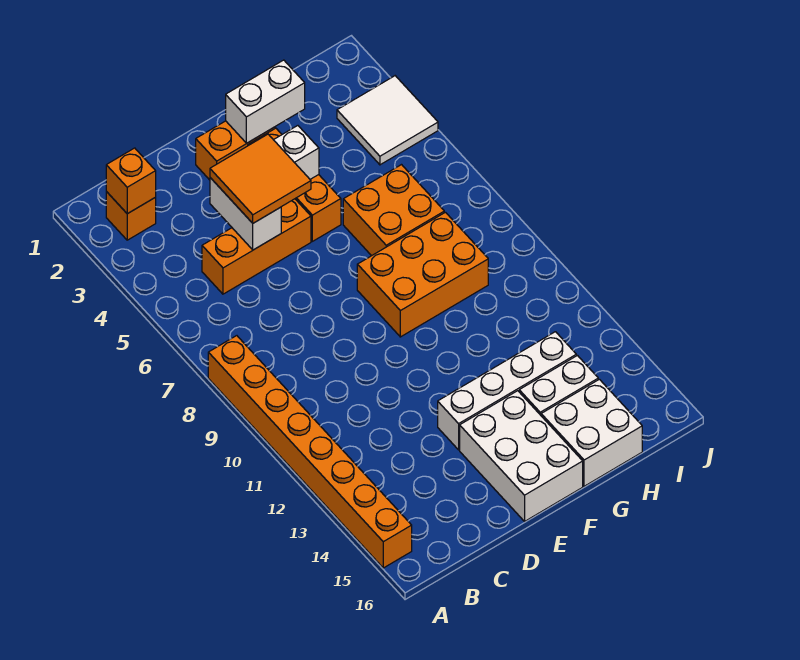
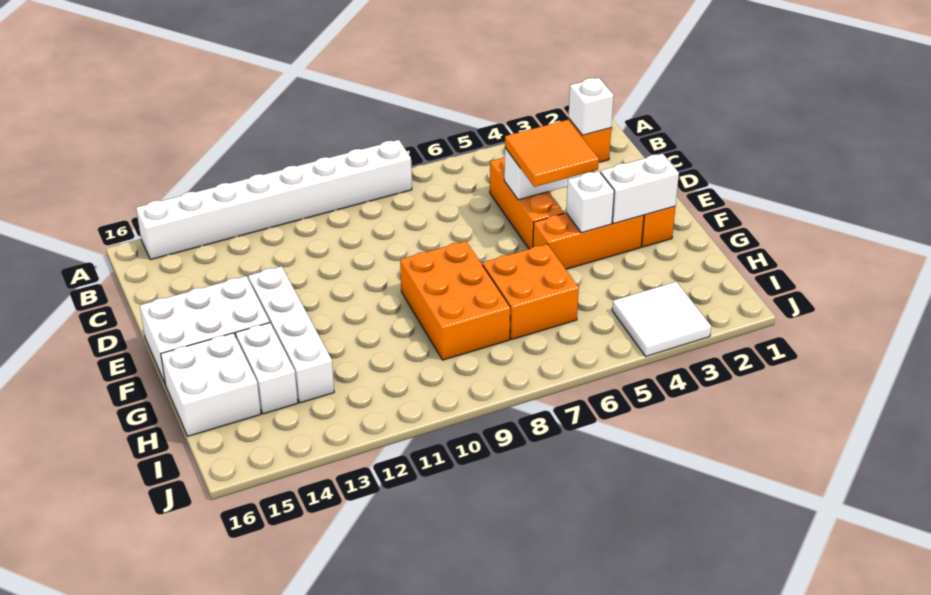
orange brick A8:A15 level 1 -> white brick A8:A15 level 1
orange brick B2 level 2 -> white brick B2 level 2
white brick F2:G2 level 2 -> white brick F2:F3 level 2

